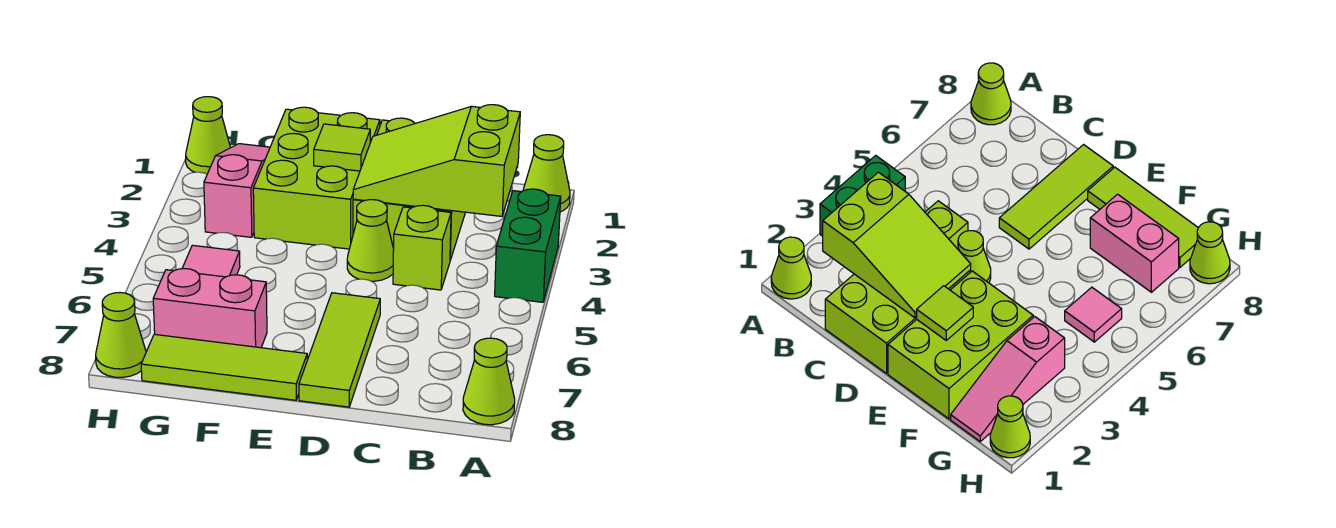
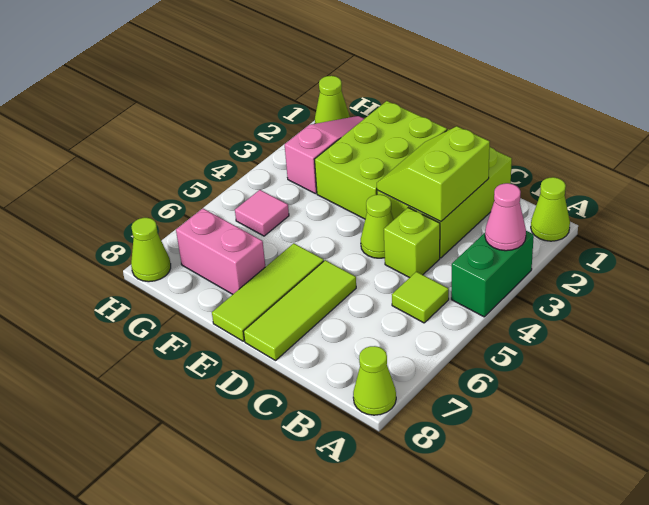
none -> pink cone A3 level 2
lime slope B2:D3 level 2 top B -> lime slope C2:D3 level 2 top C
lime tile E2 level 2 -> lime tile B5 level 1
lime tile E8:G8 level 1 -> lime tile E6:E8 level 1

